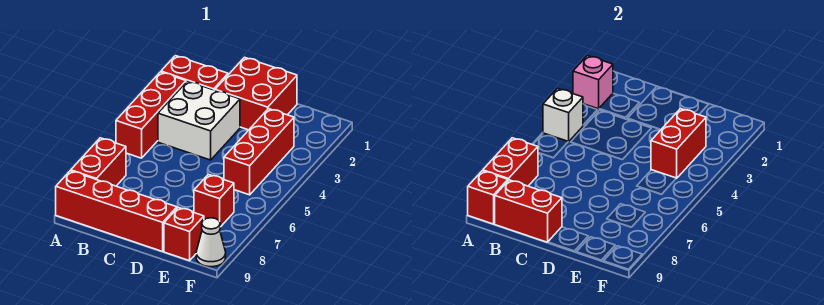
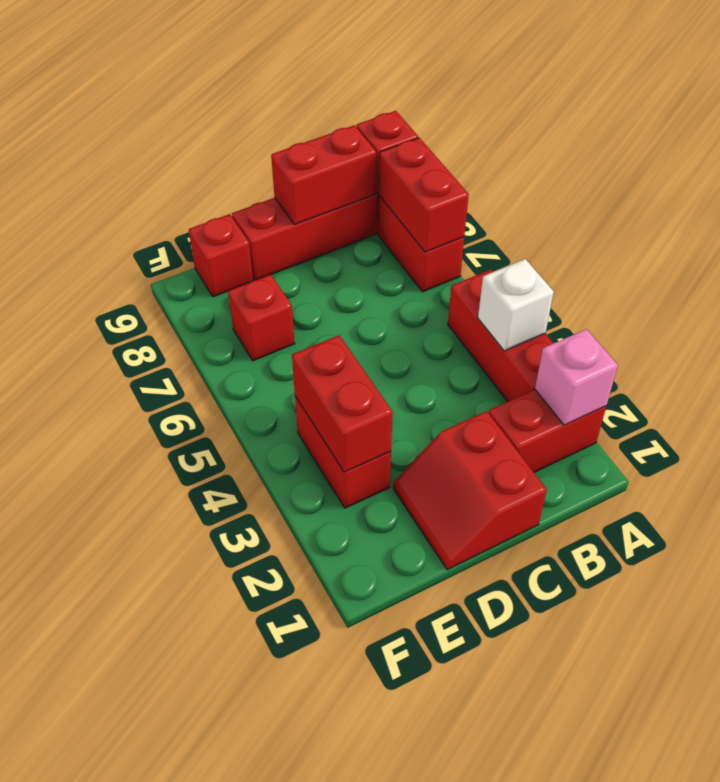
white brick B3:C4 level 1 -> none
red brick C1:D2 level 1 -> red slope C1:D2 level 1 top C
red brick E3:E5 level 1 -> red brick E3:E4 level 1
white cone F9 level 1 -> none

